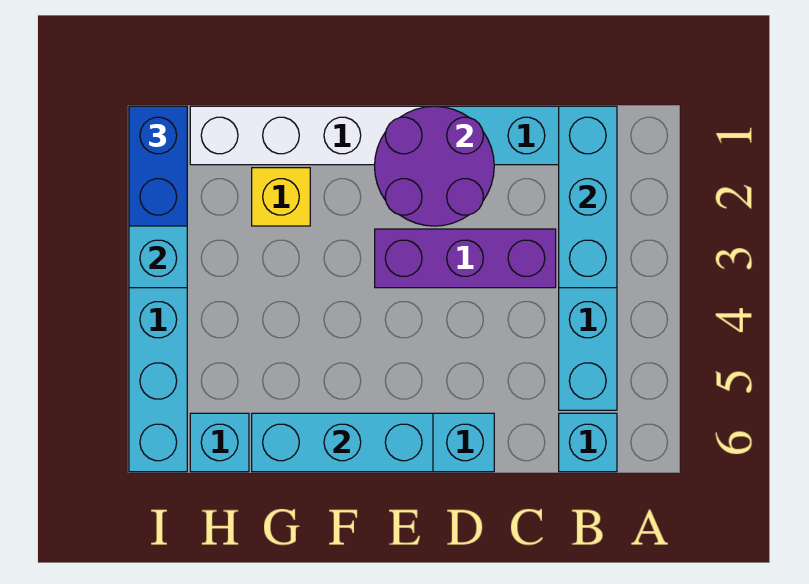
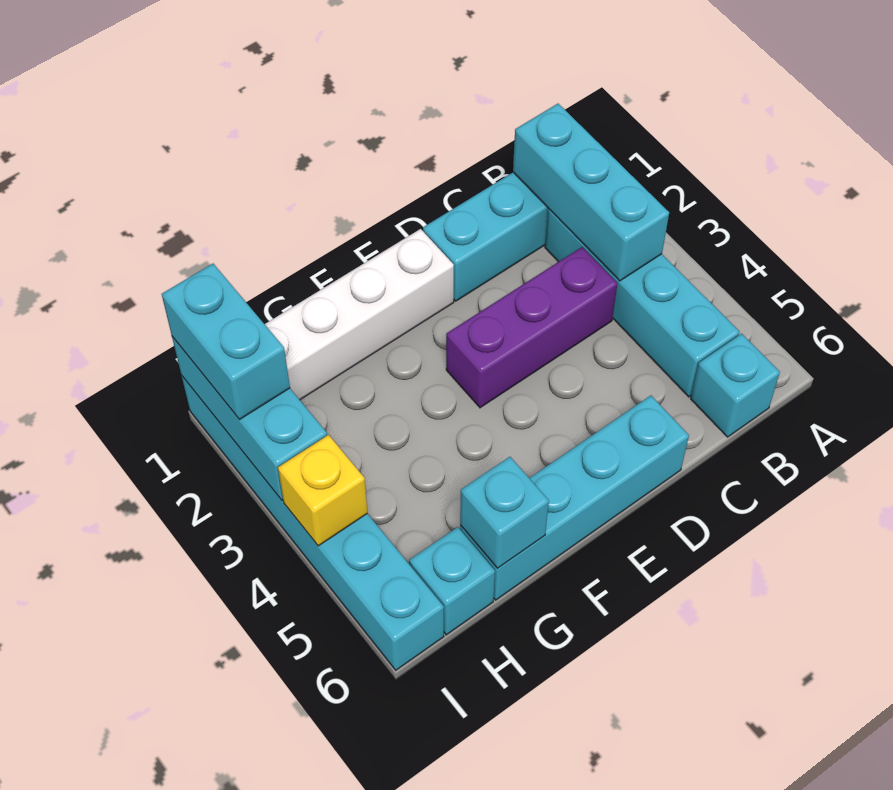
purple round brick D1:E2 level 2 -> none
cyan brick E6:G6 level 2 -> cyan brick G6 level 2
yellow brick G2 level 1 -> yellow brick I4 level 2
blue brick I1:I2 level 3 -> cyan brick I1:I2 level 3

